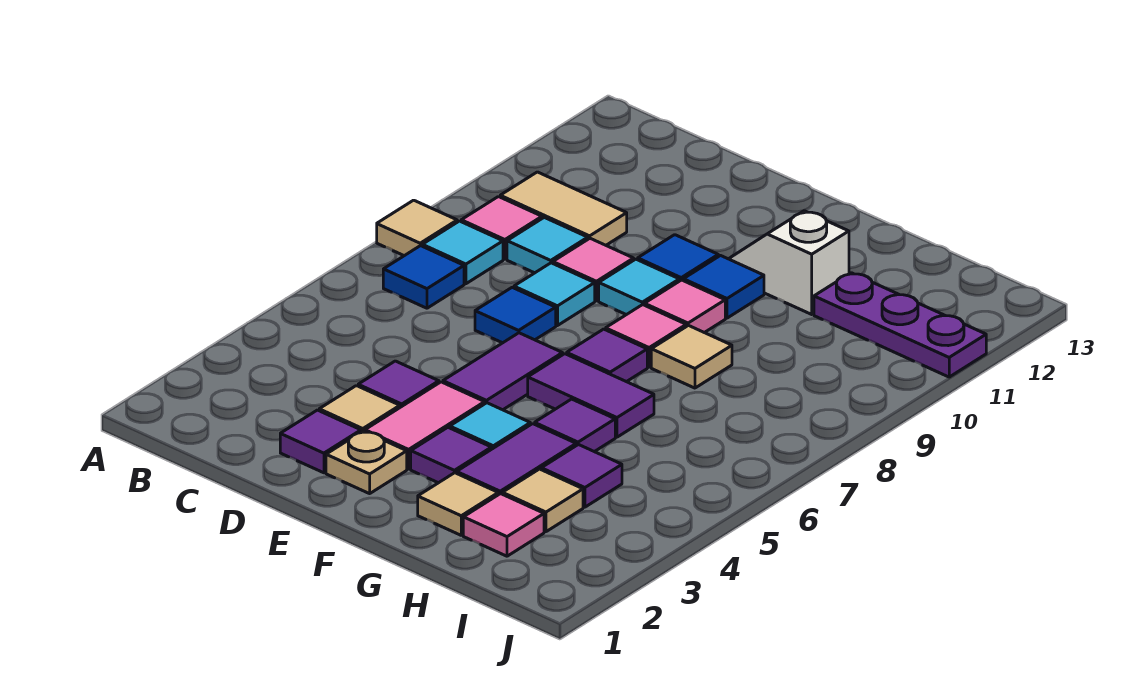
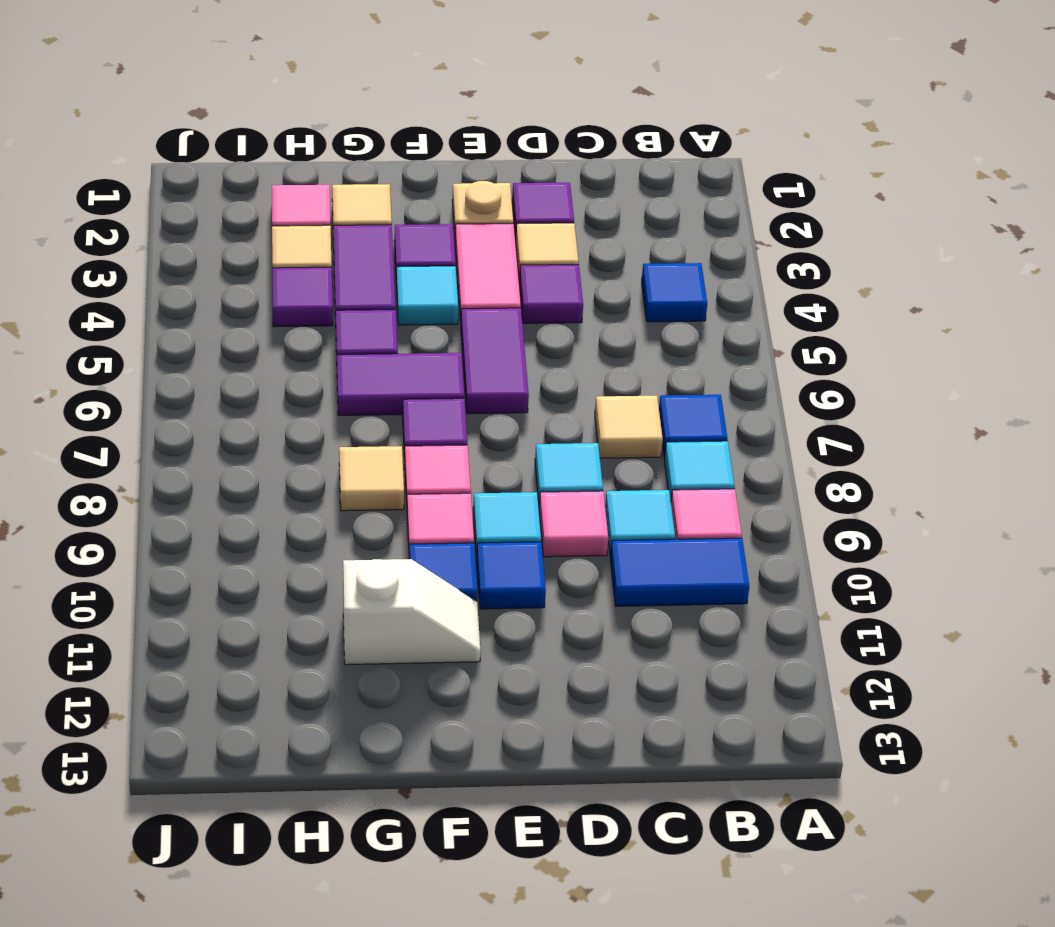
tan tile A8 level 1 -> tan tile C7 level 1
tan tile B10:C10 level 1 -> blue tile B10:C10 level 1
blue tile D7 level 1 -> blue tile B4 level 1
purple plate H11:J11 level 1 -> none

